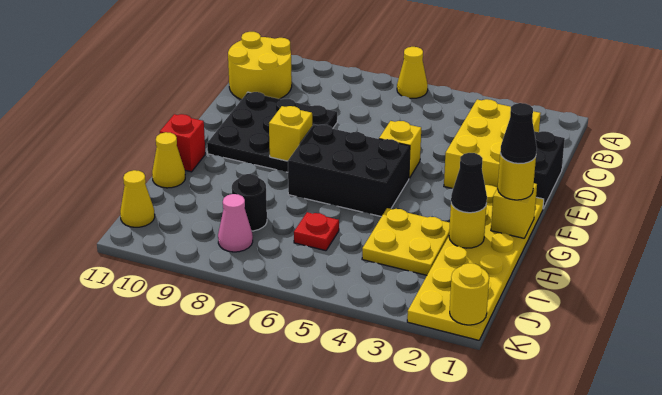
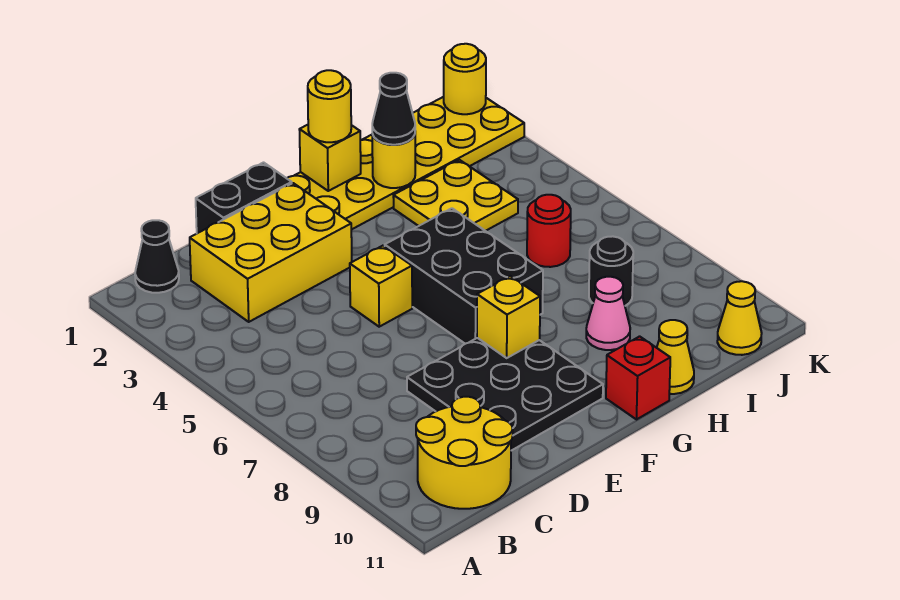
yellow cone A6 level 1 -> none
black cone G1 level 4 -> black cone B1 level 1
red plate I6 level 1 -> red round brick I6 level 1
pink cone J8 level 1 -> pink cone H9 level 1

